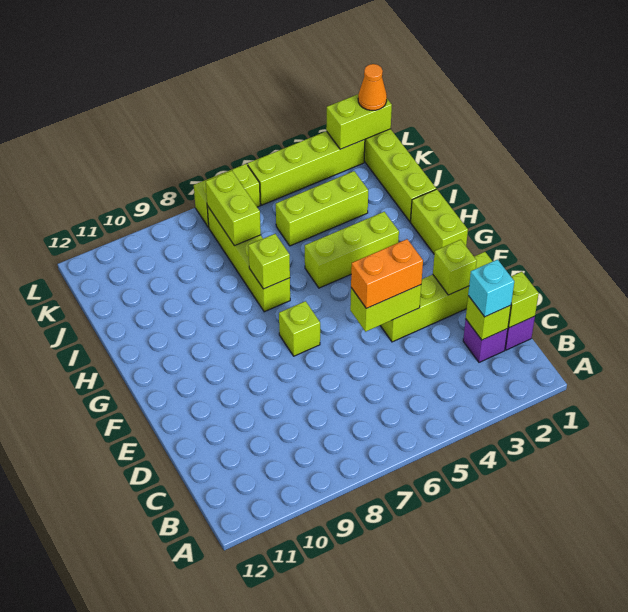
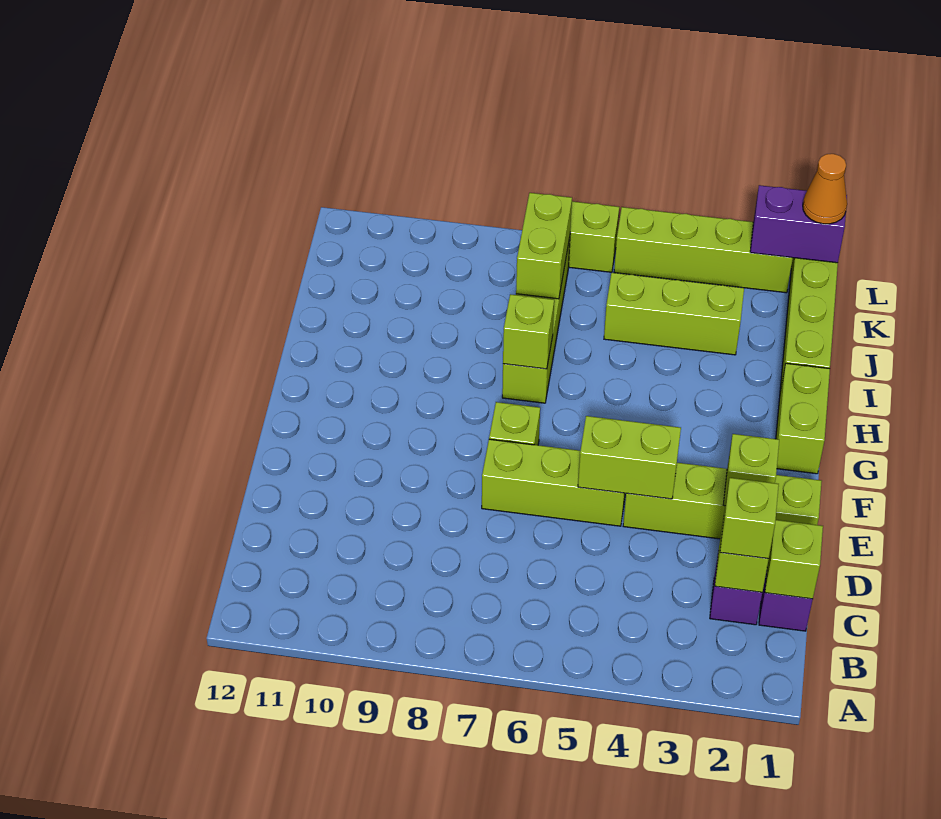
cyan brick C2 level 3 -> lime brick C2 level 3
orange brick E4:E5 level 3 -> none
lime brick H3:H5 level 1 -> lime brick E5:E7 level 1
lime brick L1:L2 level 2 -> purple brick L1:L2 level 2

